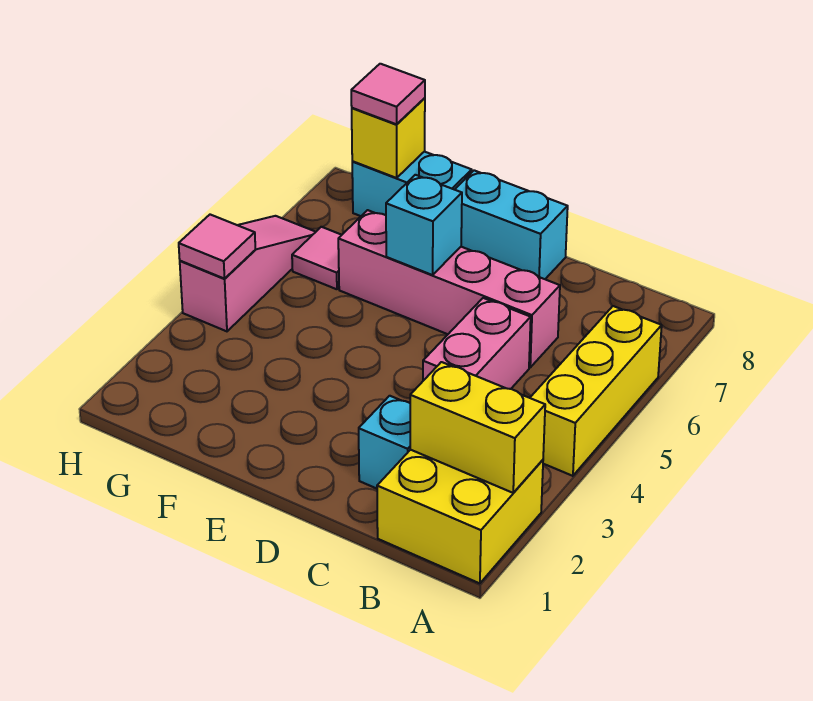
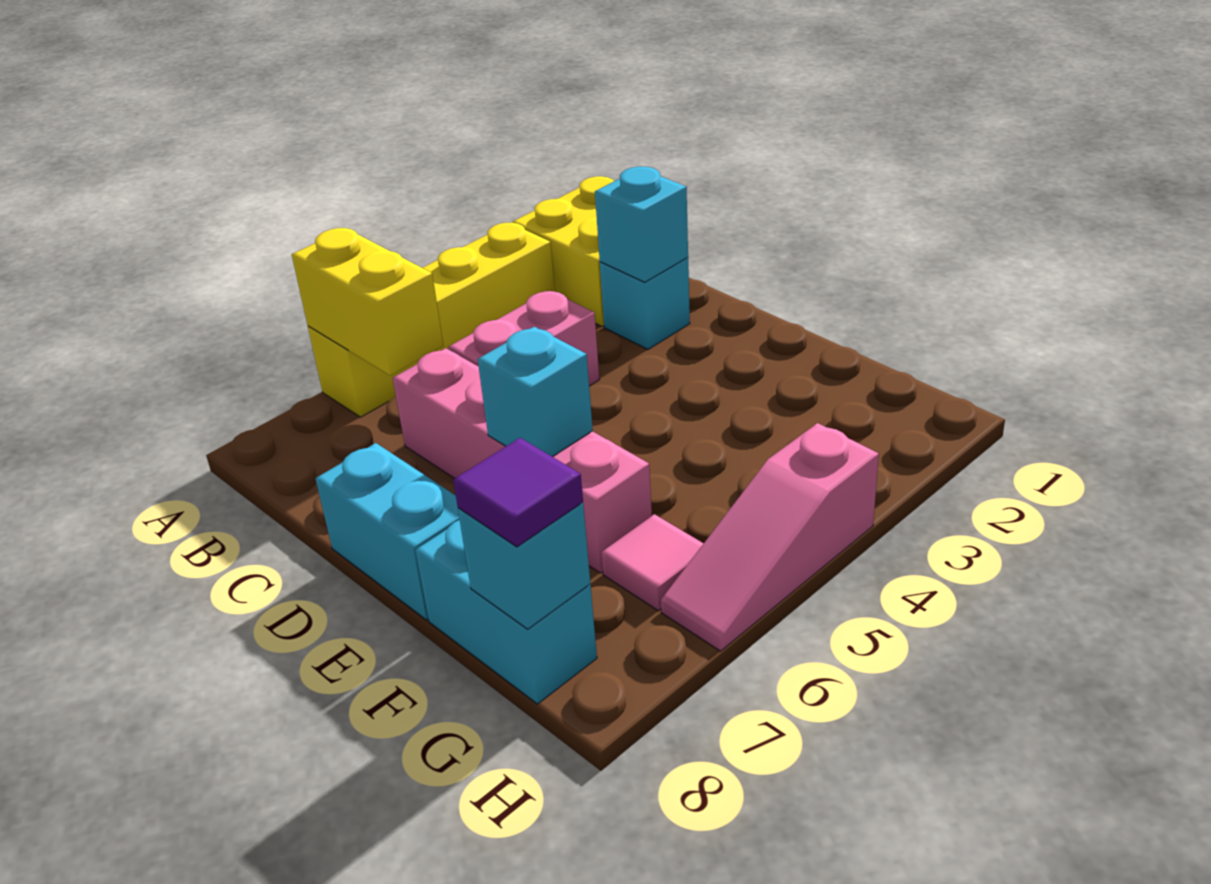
yellow brick A2:B2 level 2 -> yellow brick A6:B6 level 2
yellow brick A4:A6 level 1 -> yellow brick A3:A6 level 1
none -> cyan brick C2 level 2
yellow brick G8 level 2 -> cyan brick G8 level 2
pink tile G8 level 3 -> purple tile G8 level 3
pink tile H4 level 2 -> none

